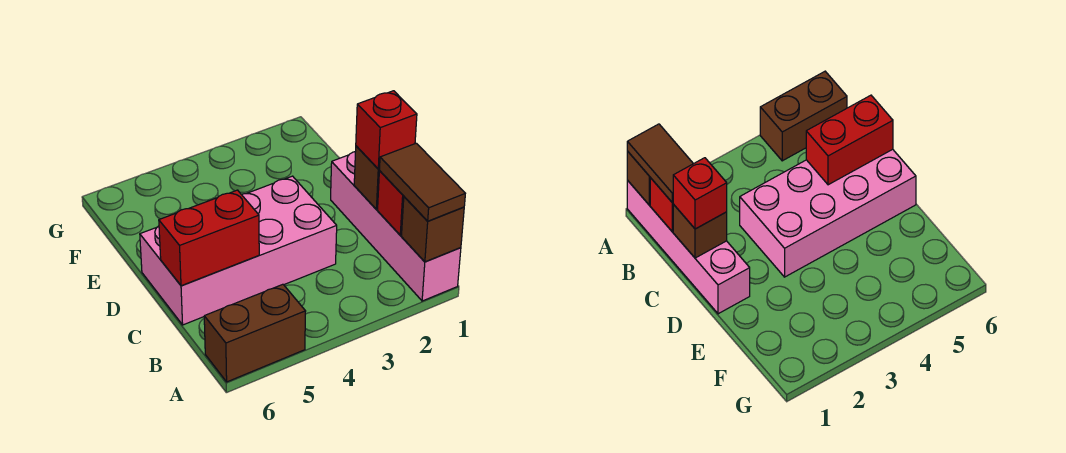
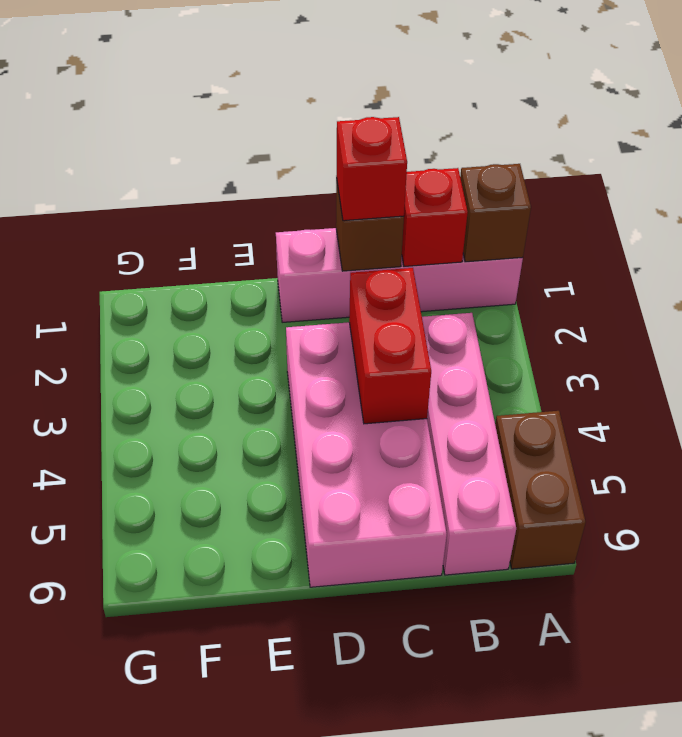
brown tile A1:B1 level 3 -> none
none -> pink brick B3:B6 level 1
red brick C5:C6 level 2 -> red brick C3:C4 level 2

